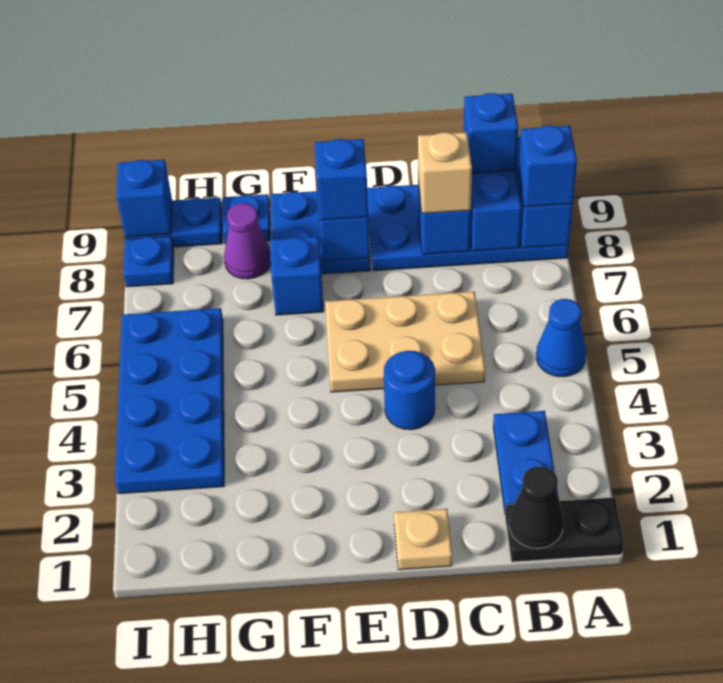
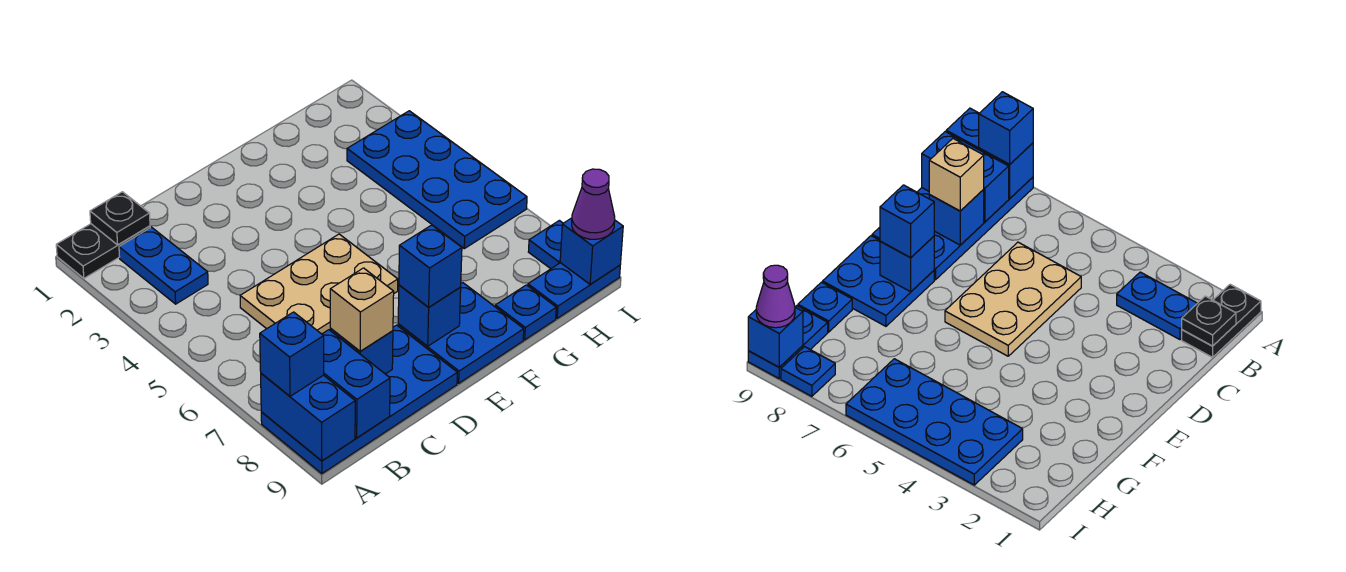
blue cone A5 level 1 -> none
black cone B1 level 2 -> black plate B1 level 2
blue brick B9 level 3 -> none
tan plate D1 level 1 -> none
blue round brick D4 level 1 -> none
blue brick F7 level 1 -> none
purple cone G8 level 1 -> purple cone I9 level 3

